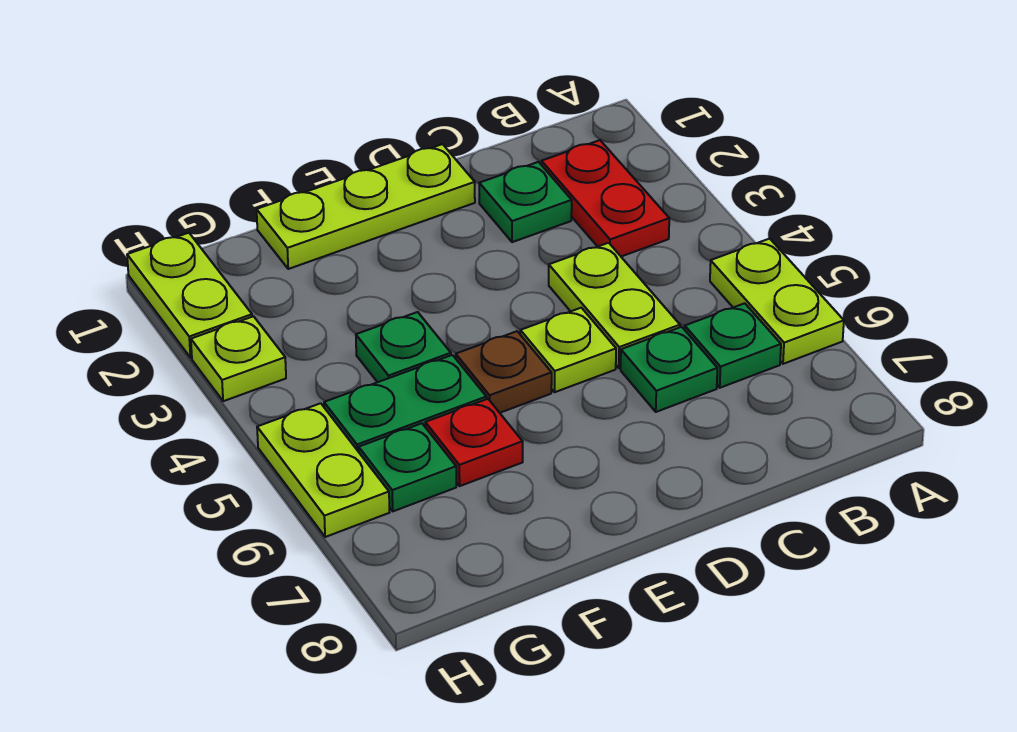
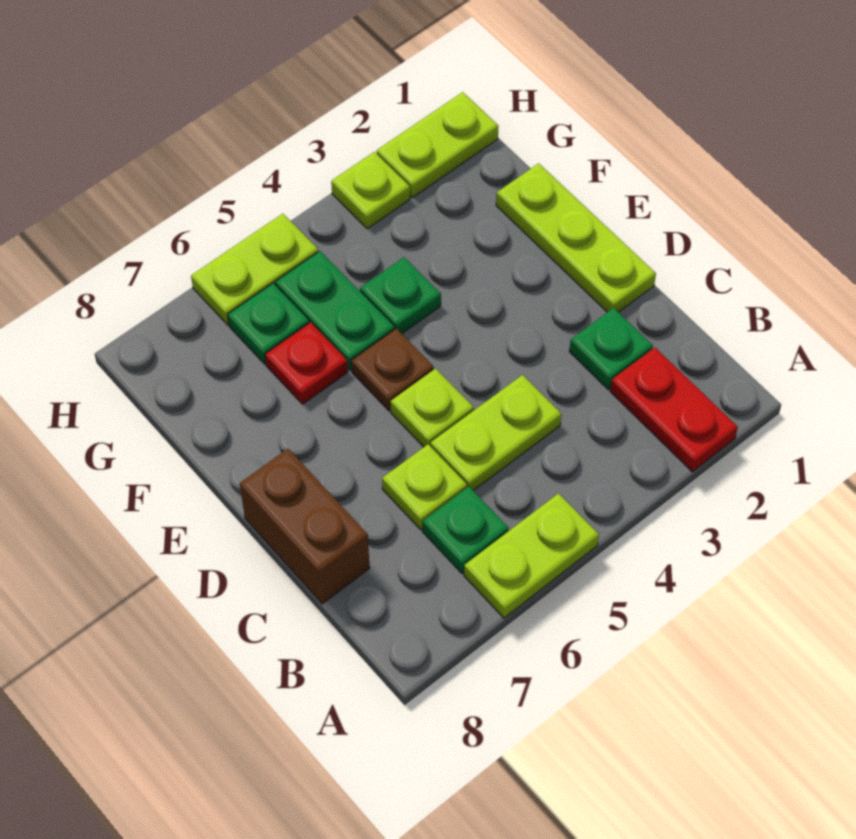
red plate B2:B3 level 1 -> red plate A2:B2 level 1
green plate C6 level 1 -> lime plate C6 level 1
none -> brown brick C8:D8 level 1

